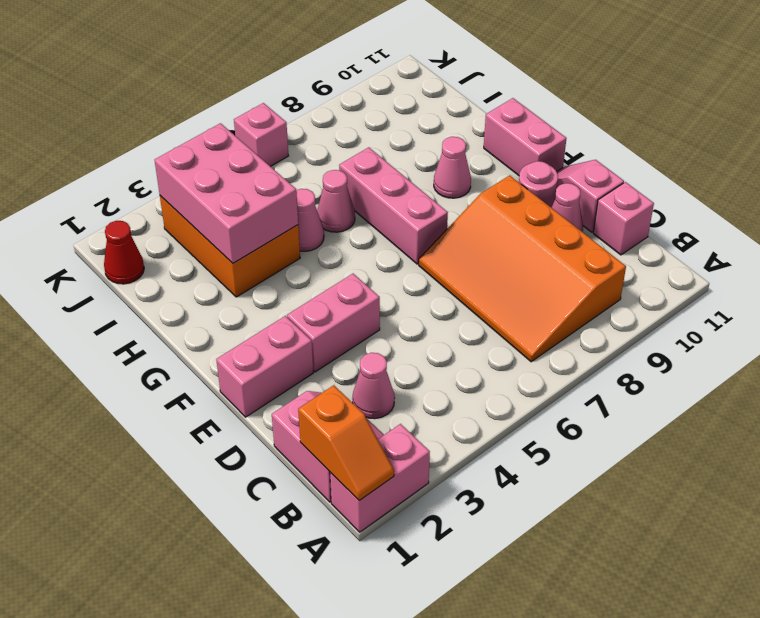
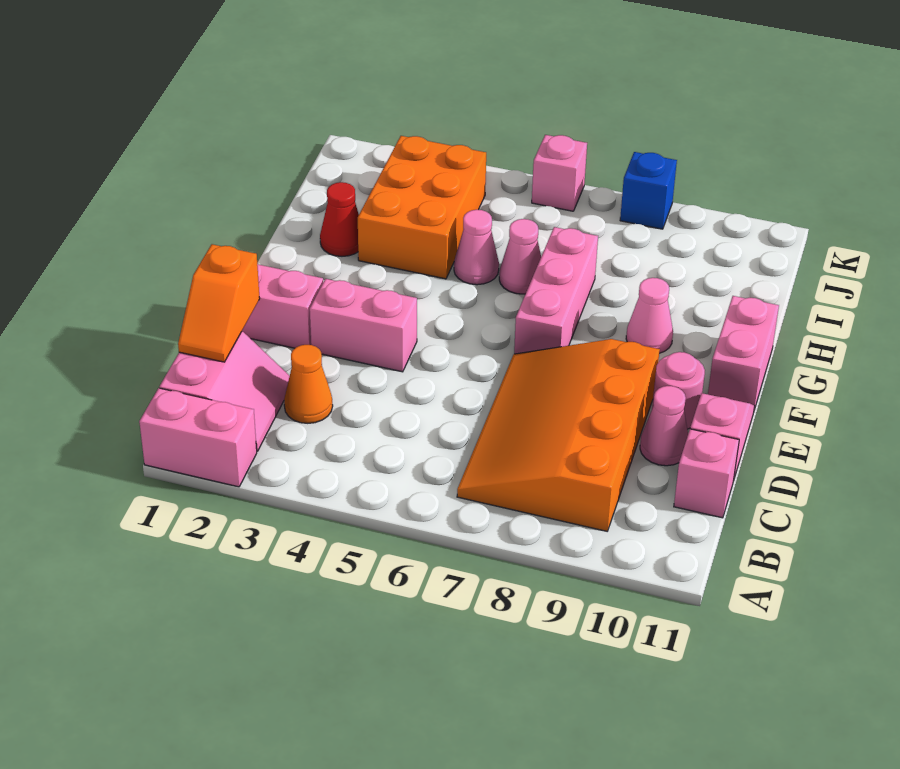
orange slope A1:B1 level 2 top B -> orange slope C1:D1 level 2 top D
pink cone C3 level 1 -> orange cone C3 level 1
pink brick H3:J4 level 2 -> none
red cone J1 level 1 -> red cone H2 level 1
none -> blue brick K8 level 1

